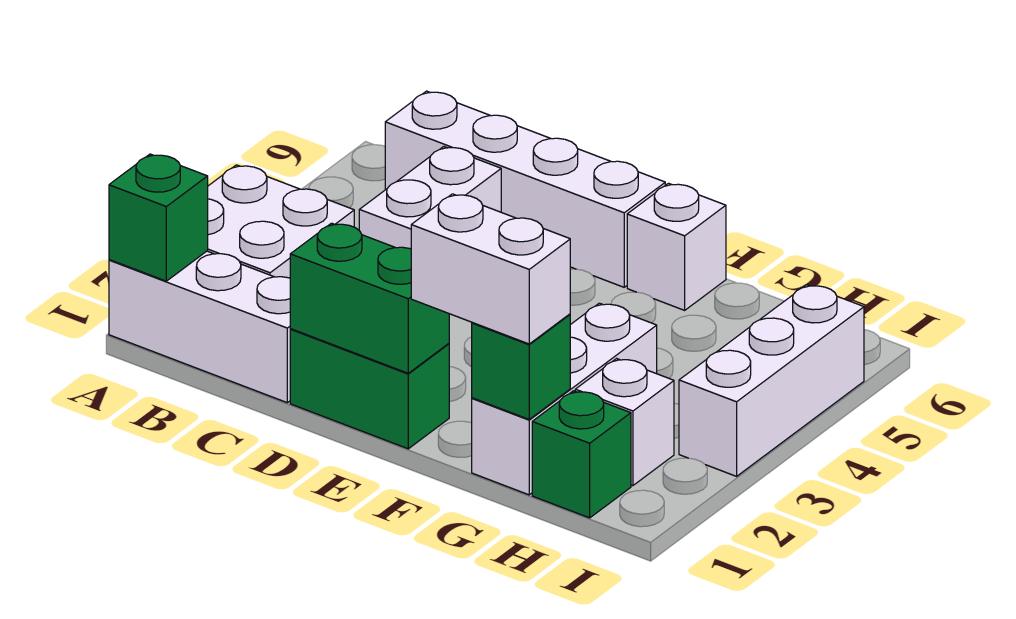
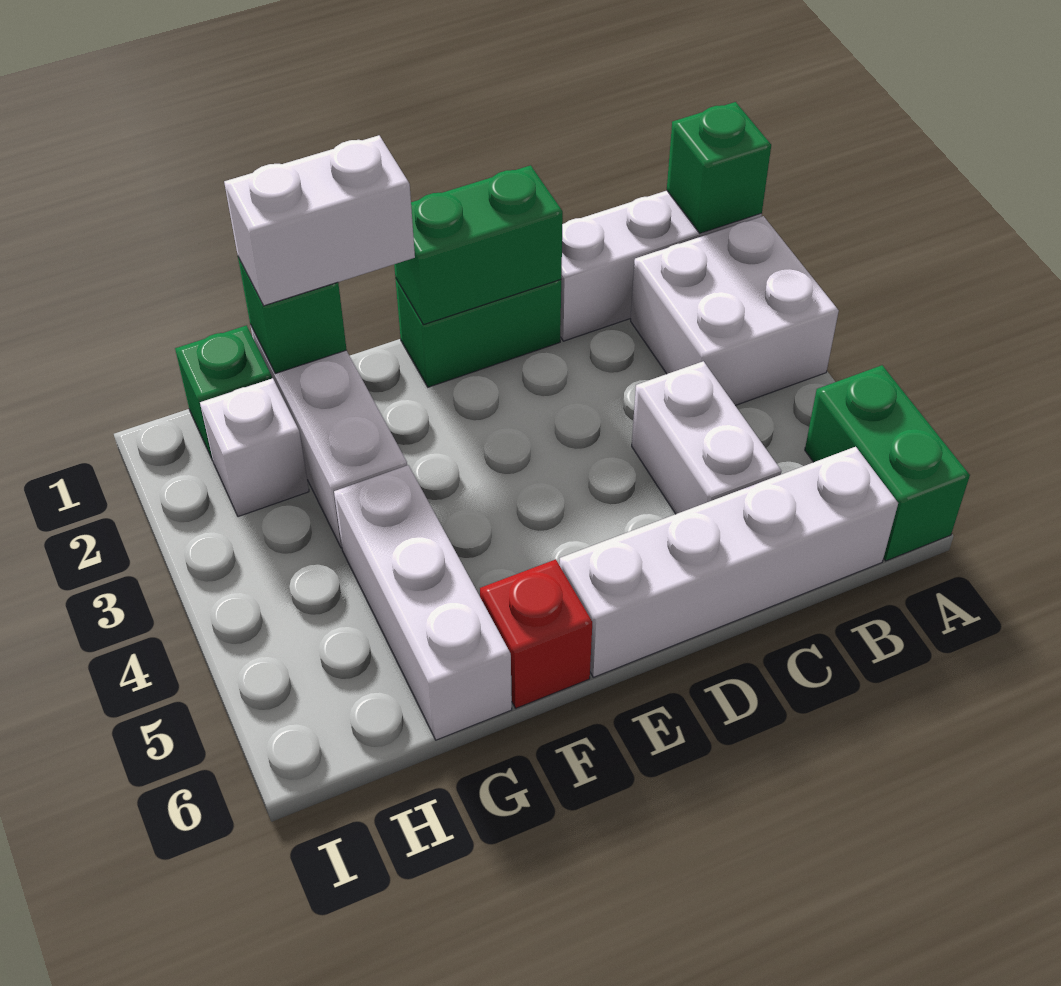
none -> green brick A5:A6 level 1
white brick F6 level 1 -> red brick F6 level 1
white brick I3:I5 level 1 -> white brick G4:G6 level 1

